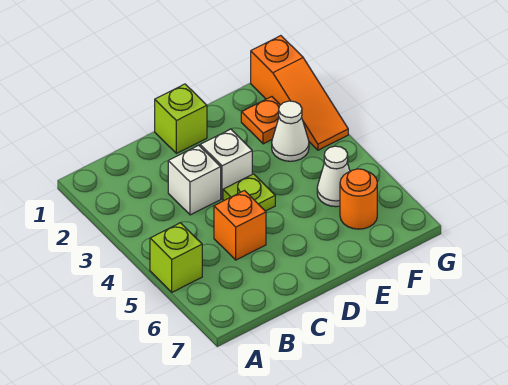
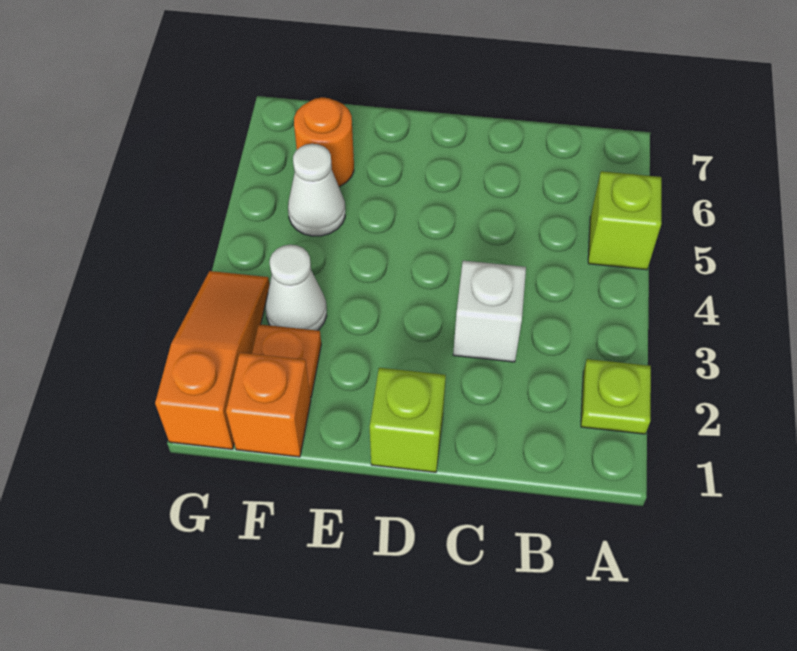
orange brick C5 level 1 -> orange brick F1 level 1
white brick D3 level 1 -> none
lime plate D4 level 1 -> lime plate A2 level 1

